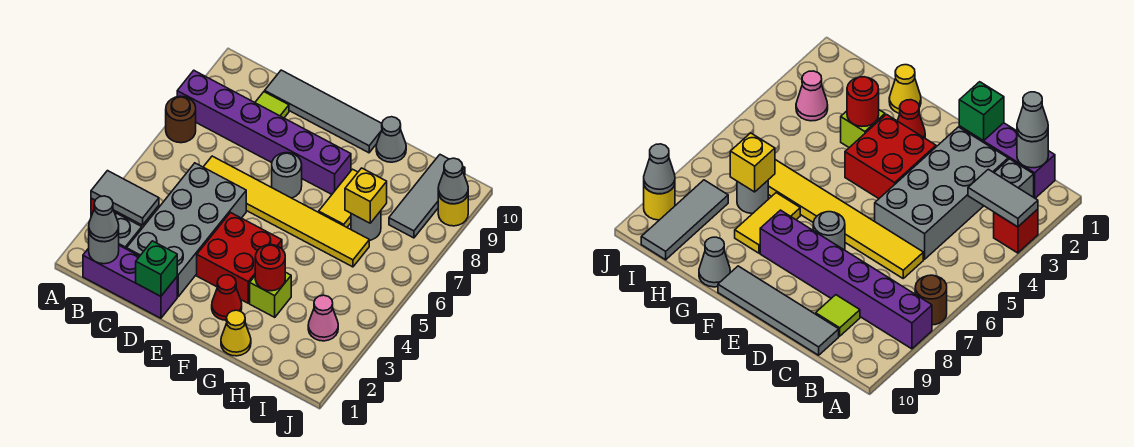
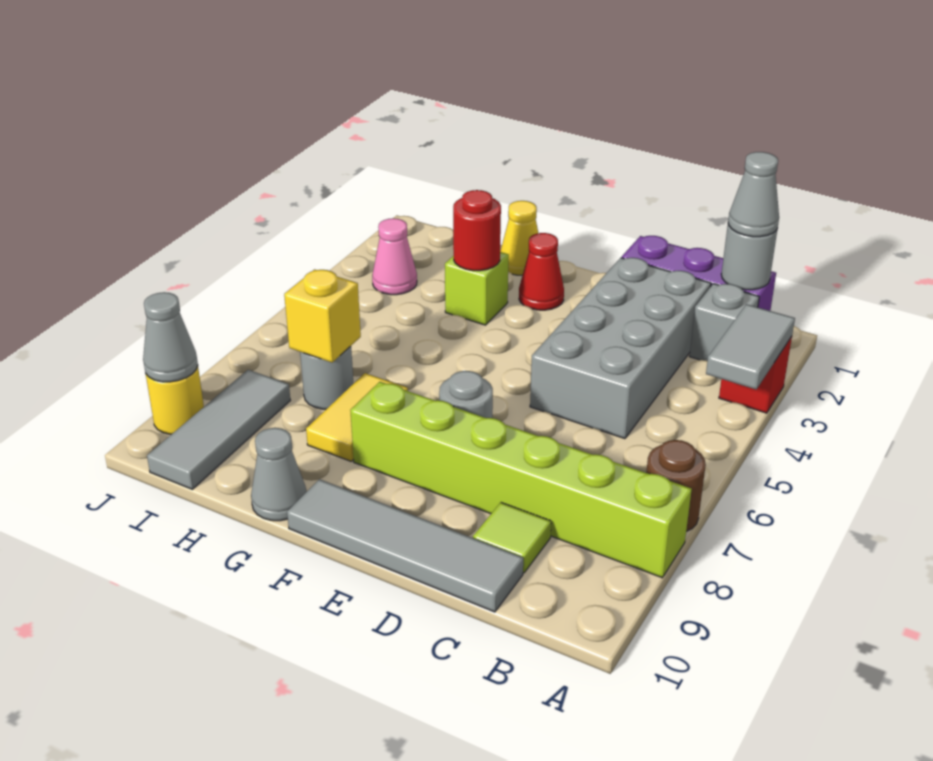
grey tile A3:B3 level 2 -> grey tile A3:A4 level 2
purple brick A8:F8 level 1 -> lime brick A8:F8 level 1
yellow tile C6:H6 level 1 -> none
green brick D1 level 2 -> none
red brick E3:F4 level 1 -> none

